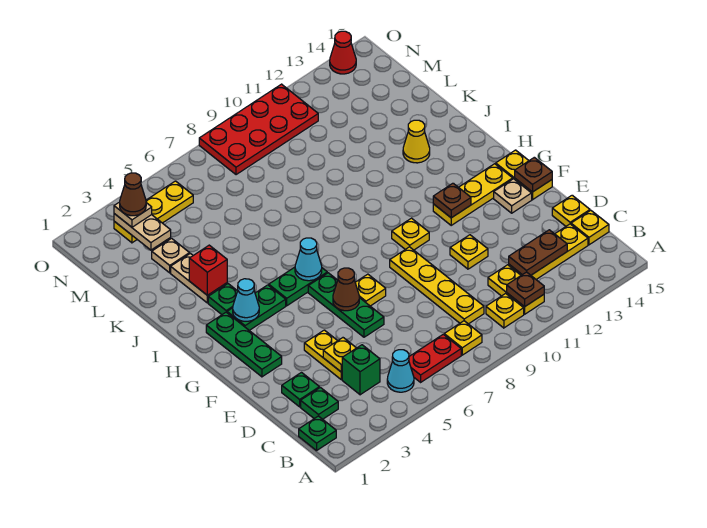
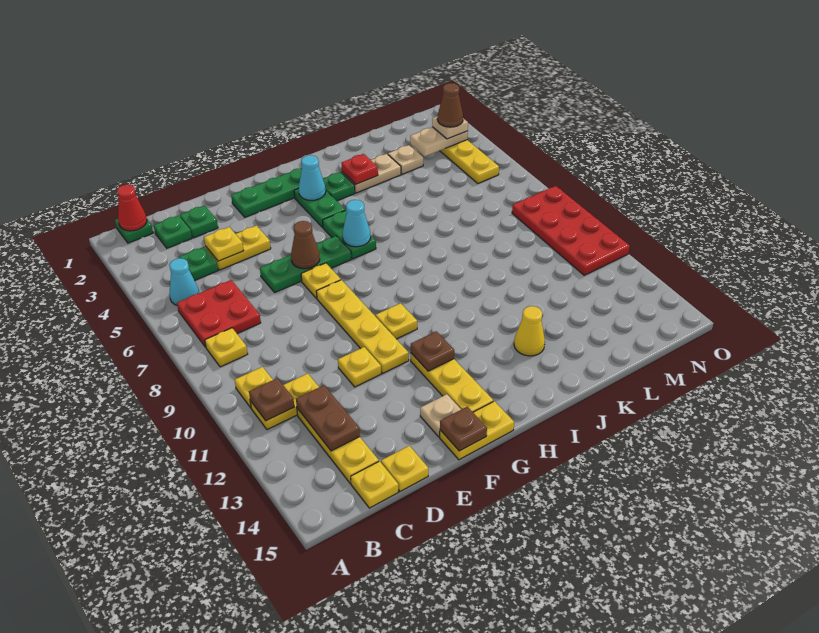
red plate B6:B7 level 1 -> red plate B6:C7 level 1
green brick C4 level 1 -> green plate C4 level 1
yellow plate C9:F9 level 1 -> yellow plate F8:F11 level 1
red brick J3 level 2 -> red plate J3 level 2
red cone O14 level 1 -> red cone B1 level 2

